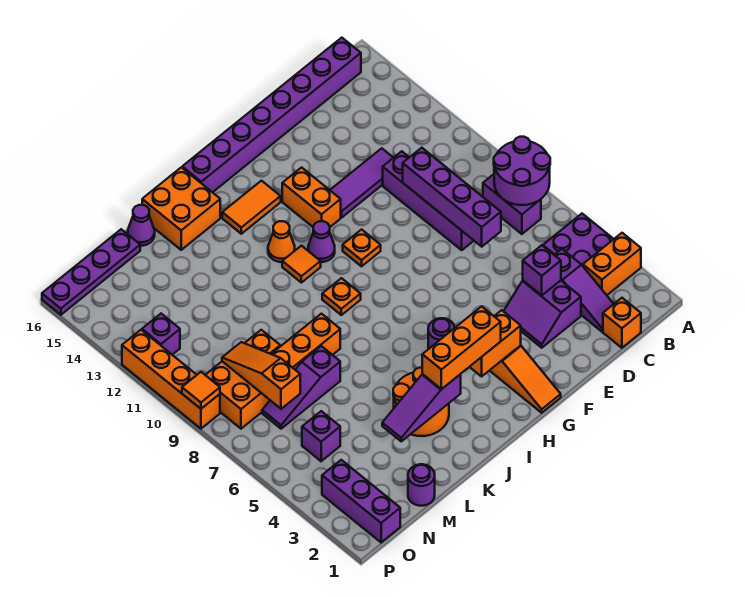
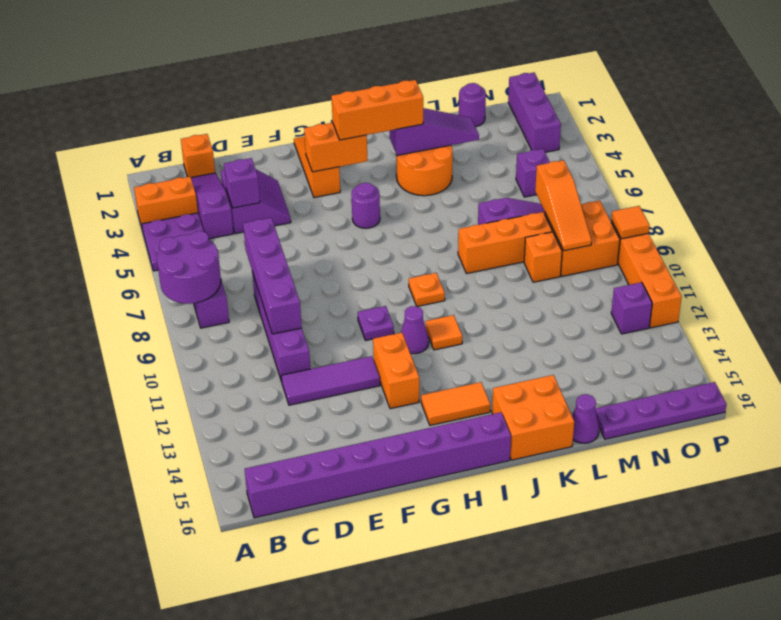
orange plate G10 level 1 -> purple plate G10 level 1
orange cone I12 level 1 -> none

